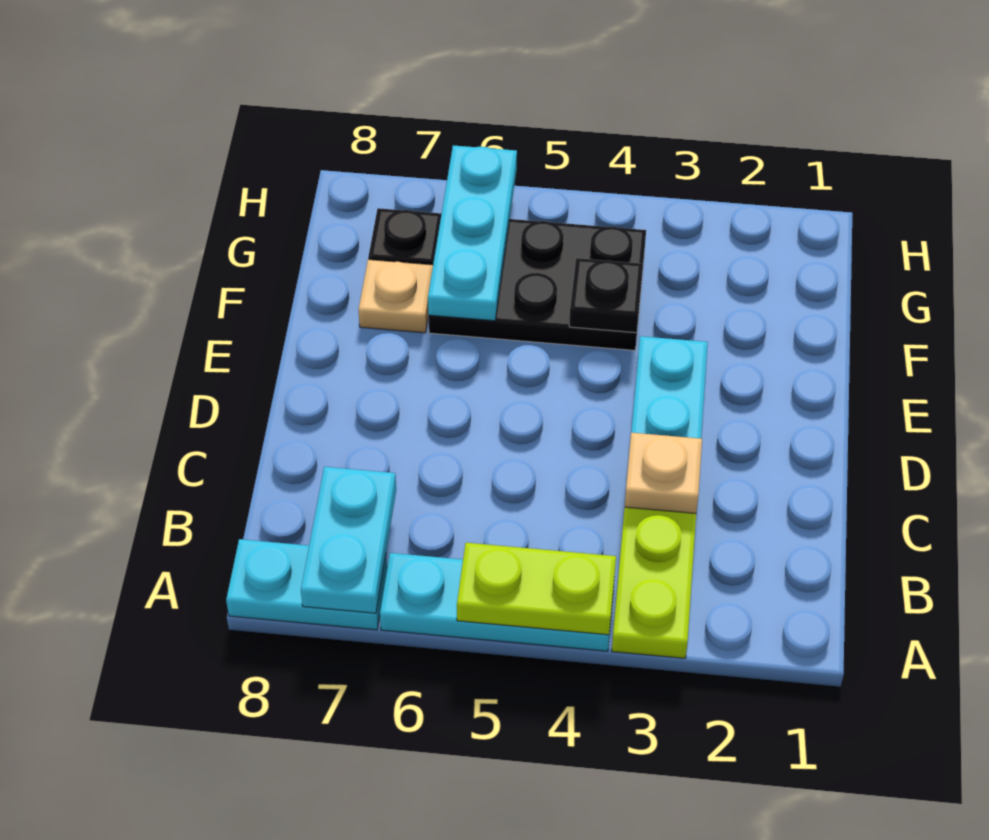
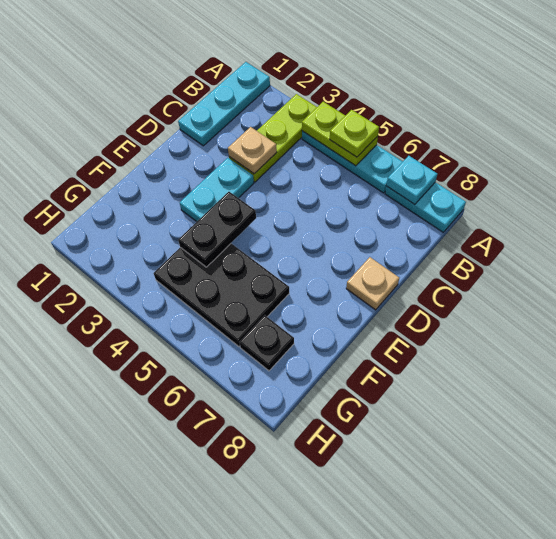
none -> lime plate A5 level 3
cyan plate A7:B7 level 2 -> cyan plate A7 level 2
black plate F4 level 2 -> black plate E4:F4 level 2
cyan plate F6:H6 level 2 -> cyan plate A1:C1 level 1
tan plate F7 level 1 -> tan plate D8 level 1

